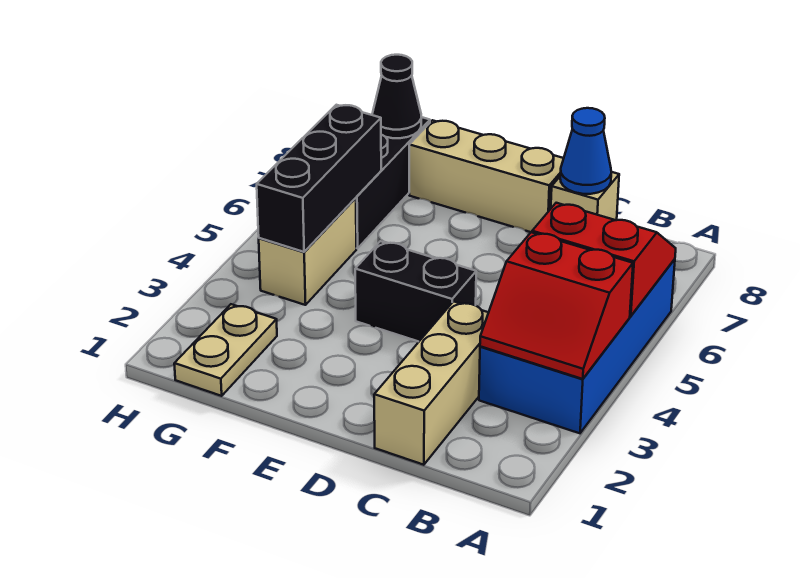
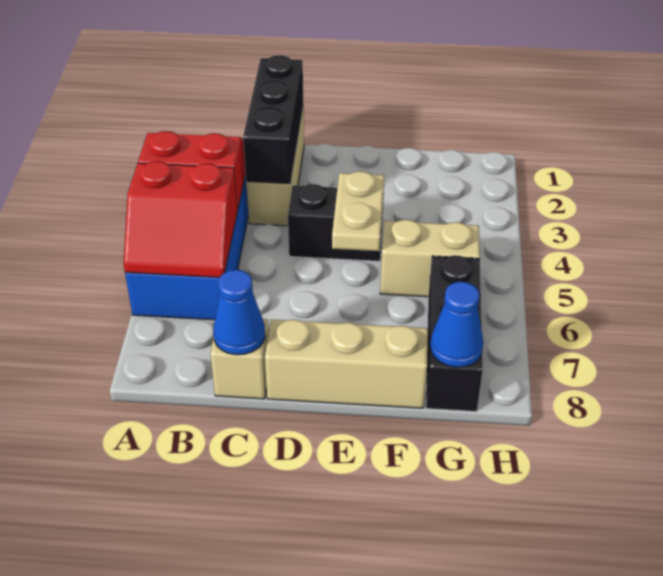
tan plate G1:G2 level 1 -> tan plate E4:E5 level 2
tan brick G4:G5 level 1 -> tan brick F5:G5 level 1
black brick G4:G6 level 2 -> black brick C1:C3 level 2
black cone G8 level 2 -> blue cone G8 level 2

